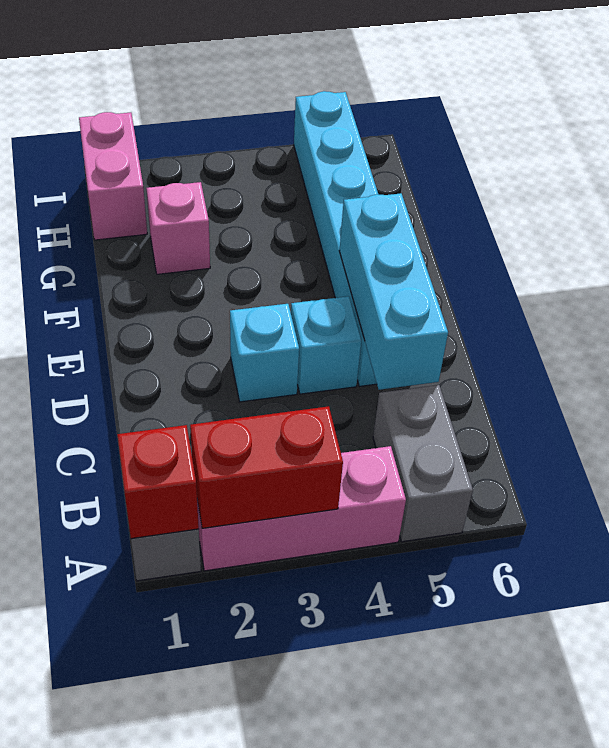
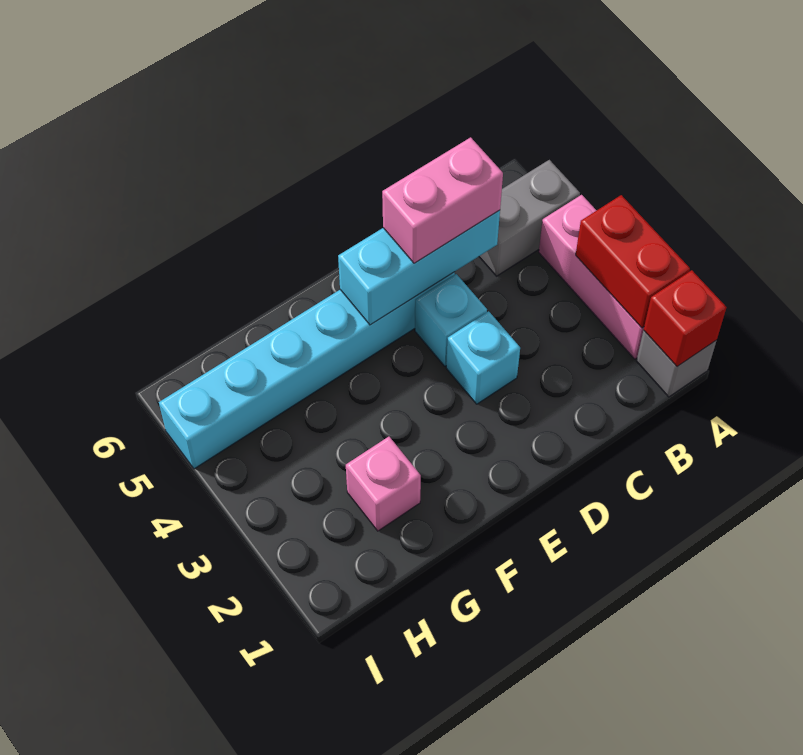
pink brick H1:I1 level 1 -> pink brick C5:D5 level 3

